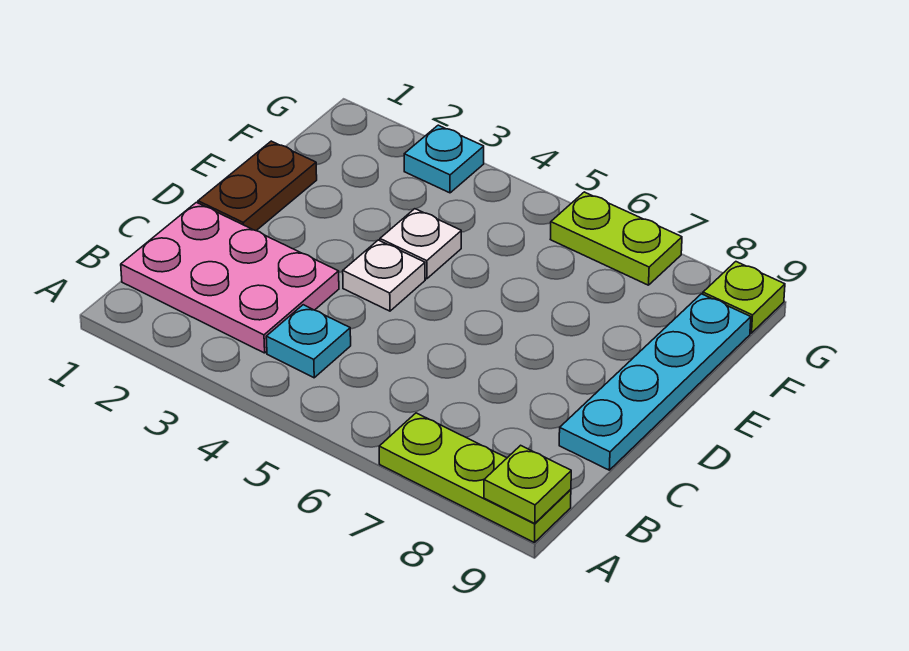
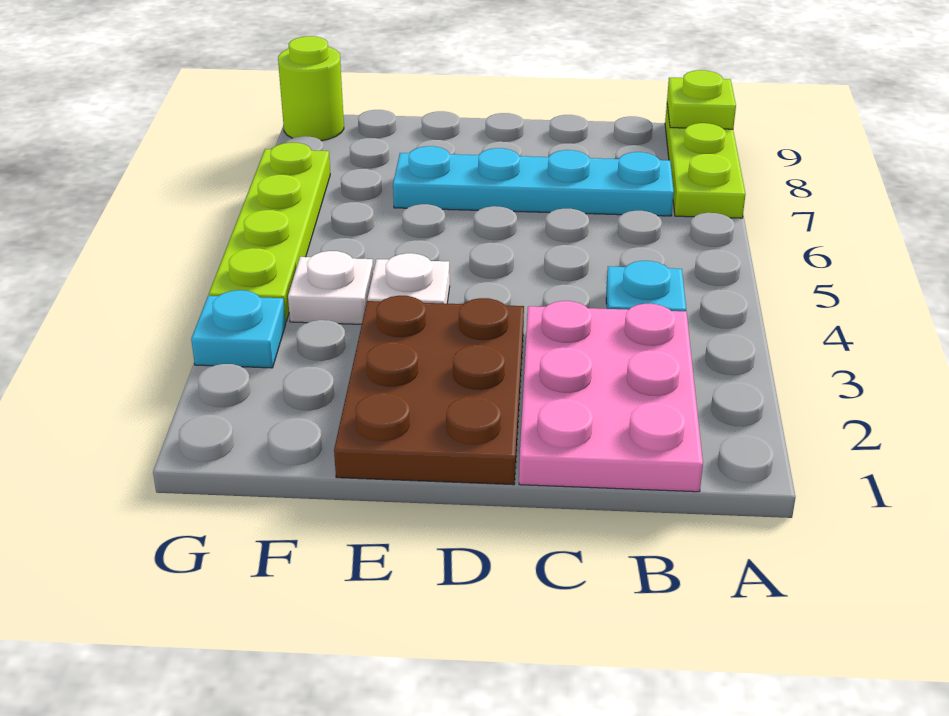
cyan plate C9:F9 level 1 -> cyan plate B7:E7 level 1
brown plate D1:E1 level 1 -> brown plate D1:E3 level 1
white plate D4 level 1 -> white plate F4 level 1
lime plate G6:G7 level 1 -> lime plate G4:G7 level 1
lime plate G9 level 1 -> lime round brick G9 level 1

